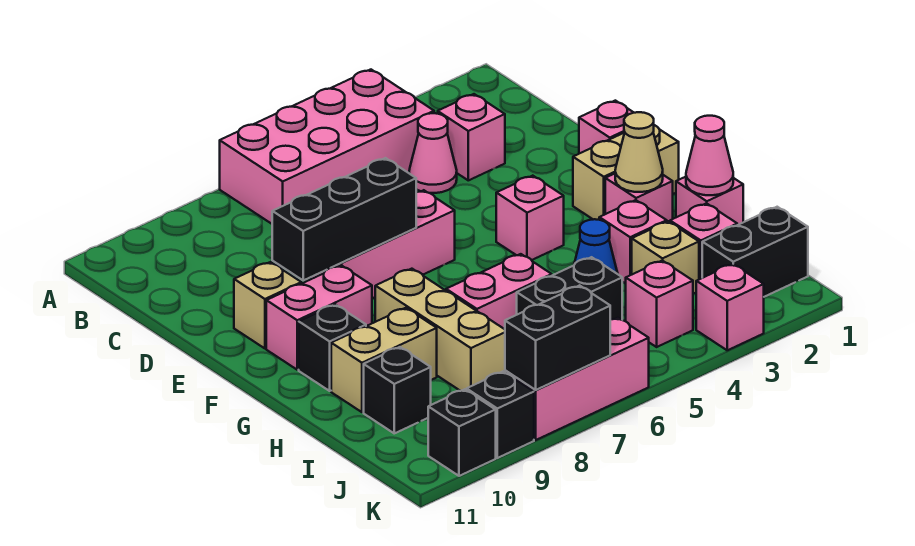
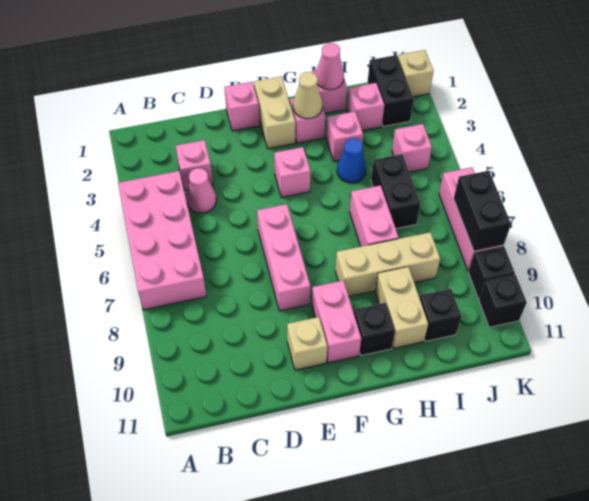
black brick E7:E9 level 2 -> none
tan brick I3 level 1 -> tan brick K1 level 1
pink brick K3 level 1 -> none

